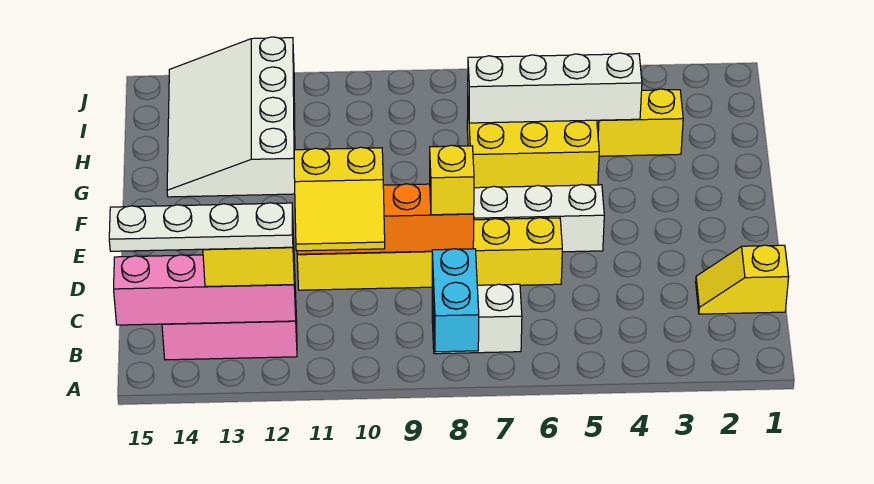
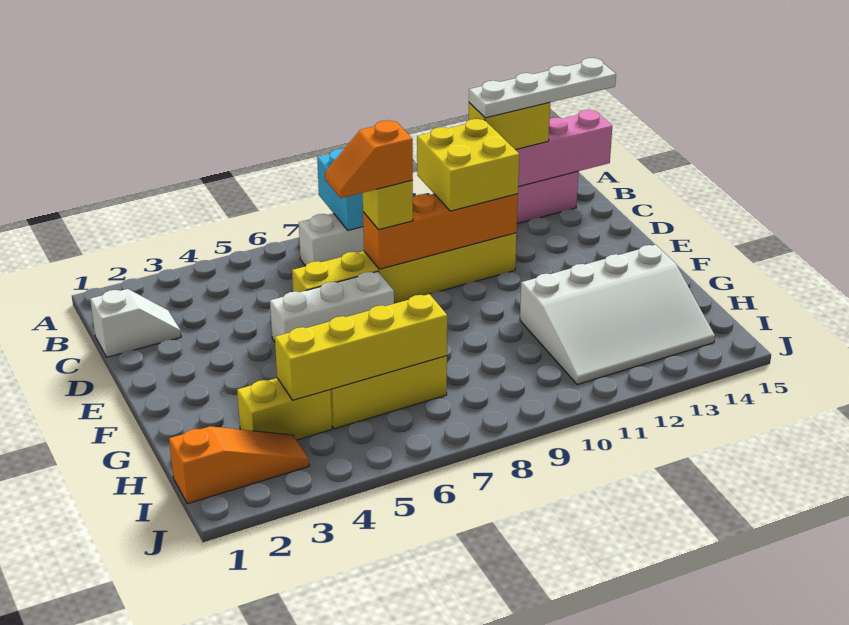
yellow slope C1:C2 level 1 top 1 -> white slope C1:C2 level 1 top 1
yellow slope C10:D11 level 3 top D -> yellow brick C10:D11 level 3
none -> orange slope D7:D8 level 4 top 8
white slope G12:J14 level 1 top 12 -> white slope G11:I14 level 1 top G
white brick H4:H7 level 2 -> yellow brick H4:H7 level 2
none -> orange slope I1:I3 level 1 top 1

